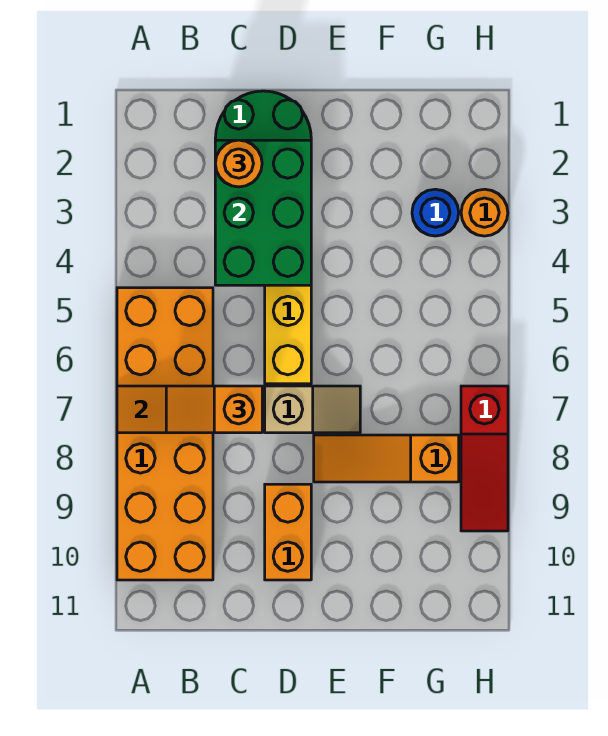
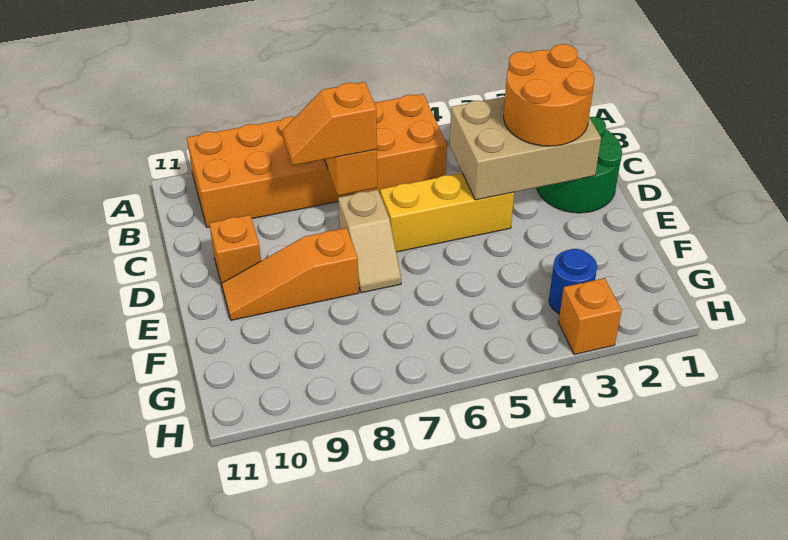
orange slope B7:C7 level 3 top C -> orange slope C7:C8 level 3 top 7
green brick C2:D4 level 2 -> tan brick C2:D4 level 2
orange round brick C2 level 3 -> orange round brick C2:D3 level 3
orange brick D9:D10 level 1 -> orange brick D10 level 1
orange slope E8:G8 level 1 top G -> orange slope E8:E10 level 1 top 8
orange round brick H3 level 1 -> orange brick H3 level 1
red slope H7:H9 level 1 top 7 -> none

